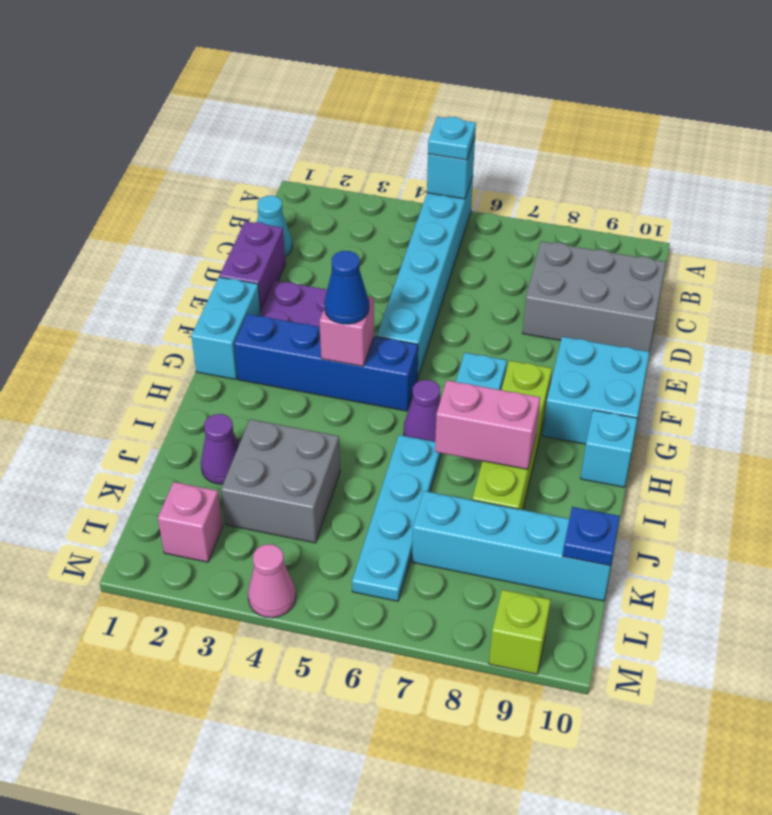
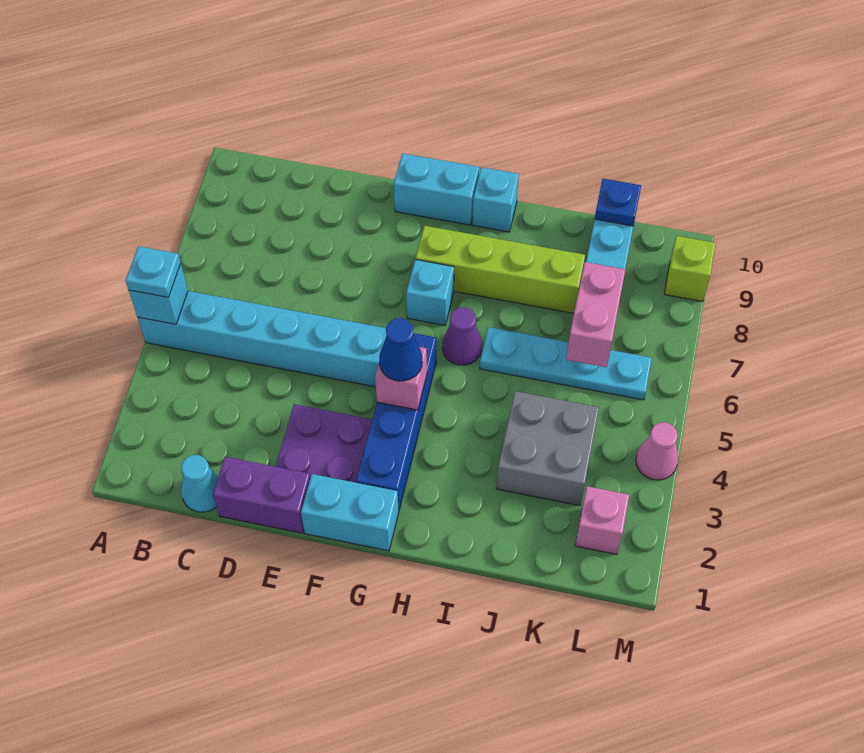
grey brick C8:D10 level 1 -> none
cyan brick F9:G10 level 1 -> cyan brick F10:G10 level 1
pink brick I7:I8 level 2 -> pink brick K6:K7 level 2
purple cone J2 level 1 -> none

